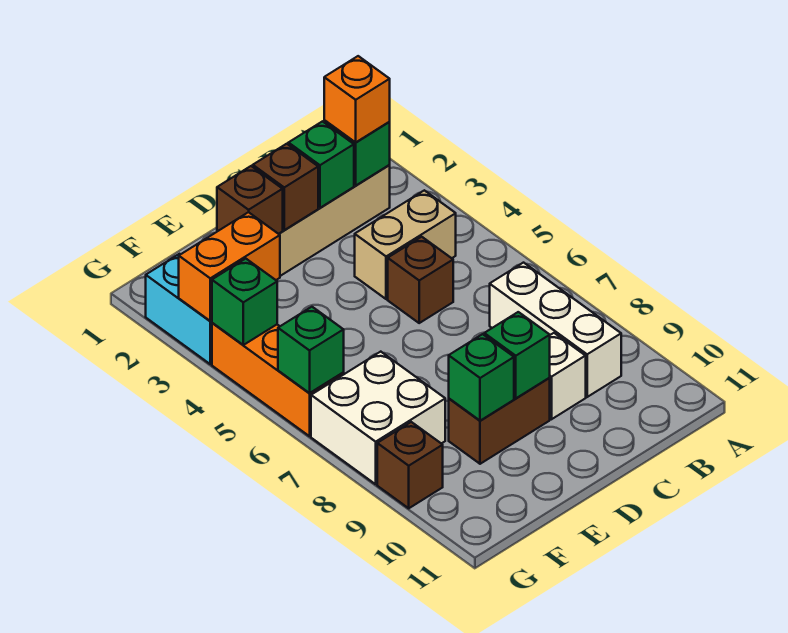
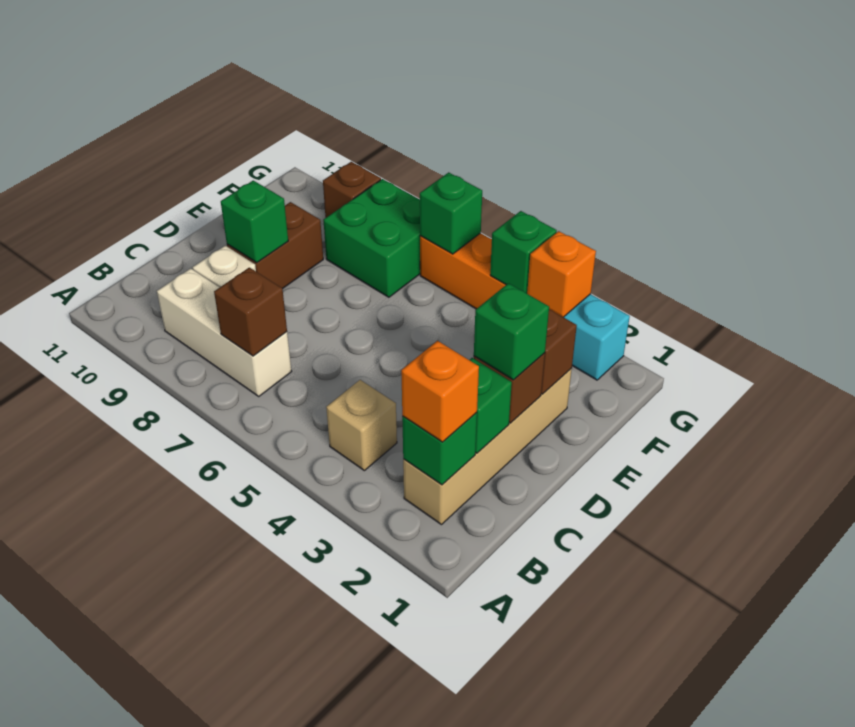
tan brick B4:C4 level 1 -> tan brick B4 level 1
brown brick C5 level 1 -> brown brick B7 level 2
green brick E9 level 2 -> green brick D2 level 3
orange brick F3:G3 level 2 -> orange brick G3 level 2
white brick F7:G8 level 1 -> green brick F7:G8 level 1

